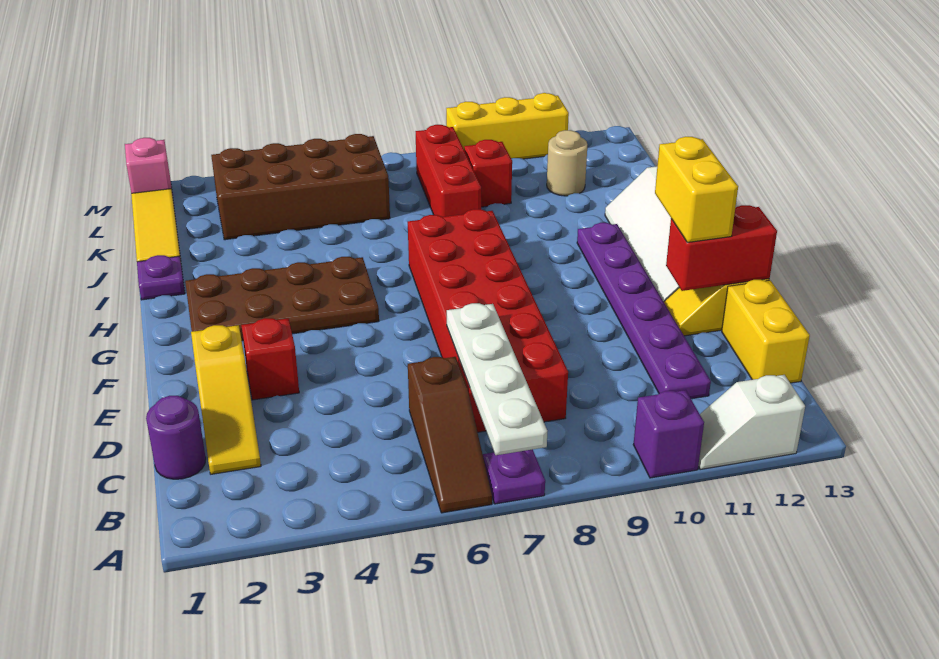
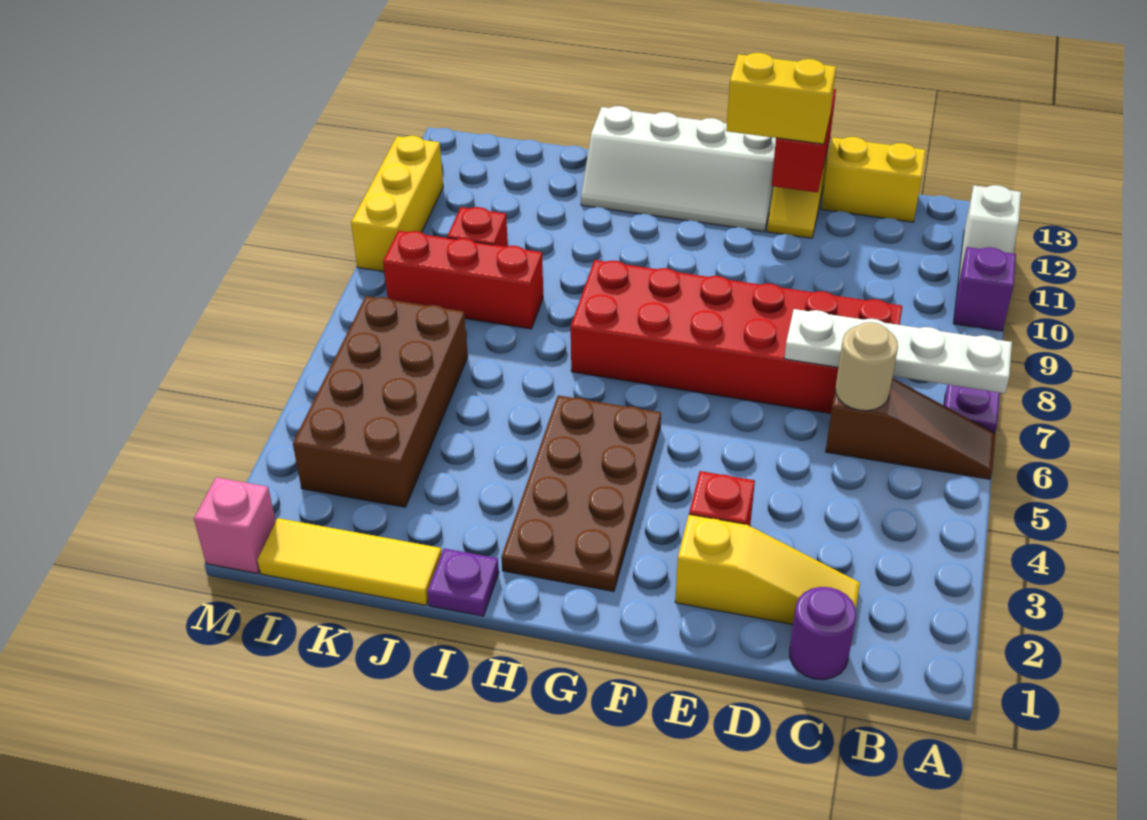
purple plate C11:H11 level 1 -> none
tan round brick K11 level 1 -> tan round brick C6 level 2

